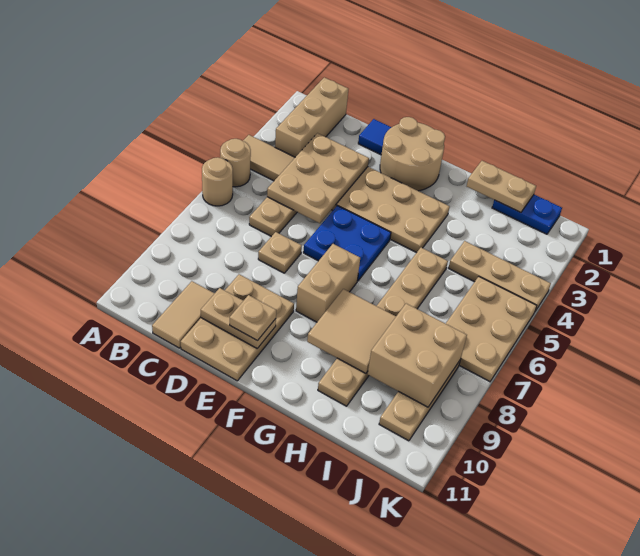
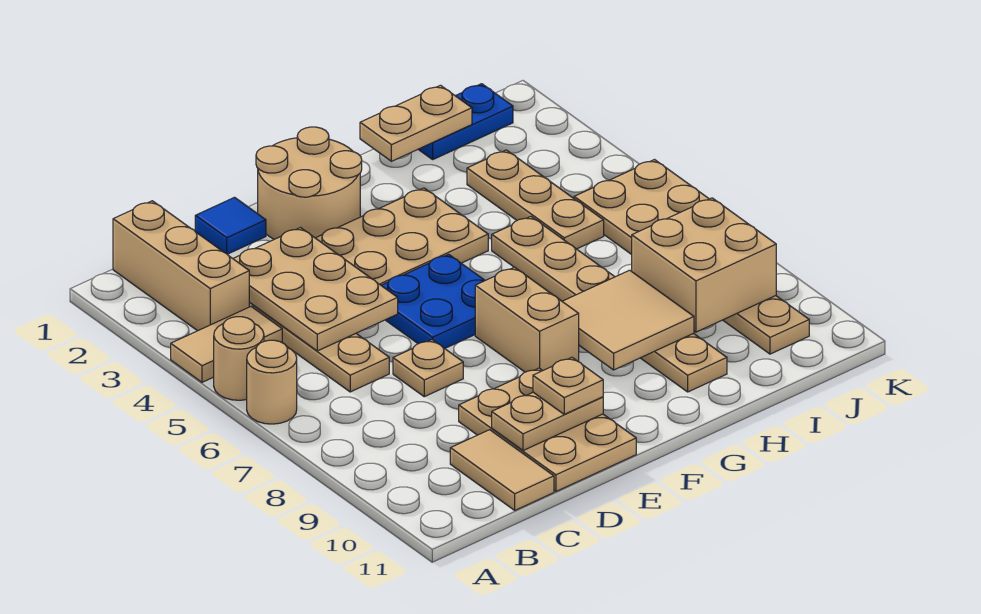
tan plate I4:K4 level 1 -> tan plate I3:I5 level 1

